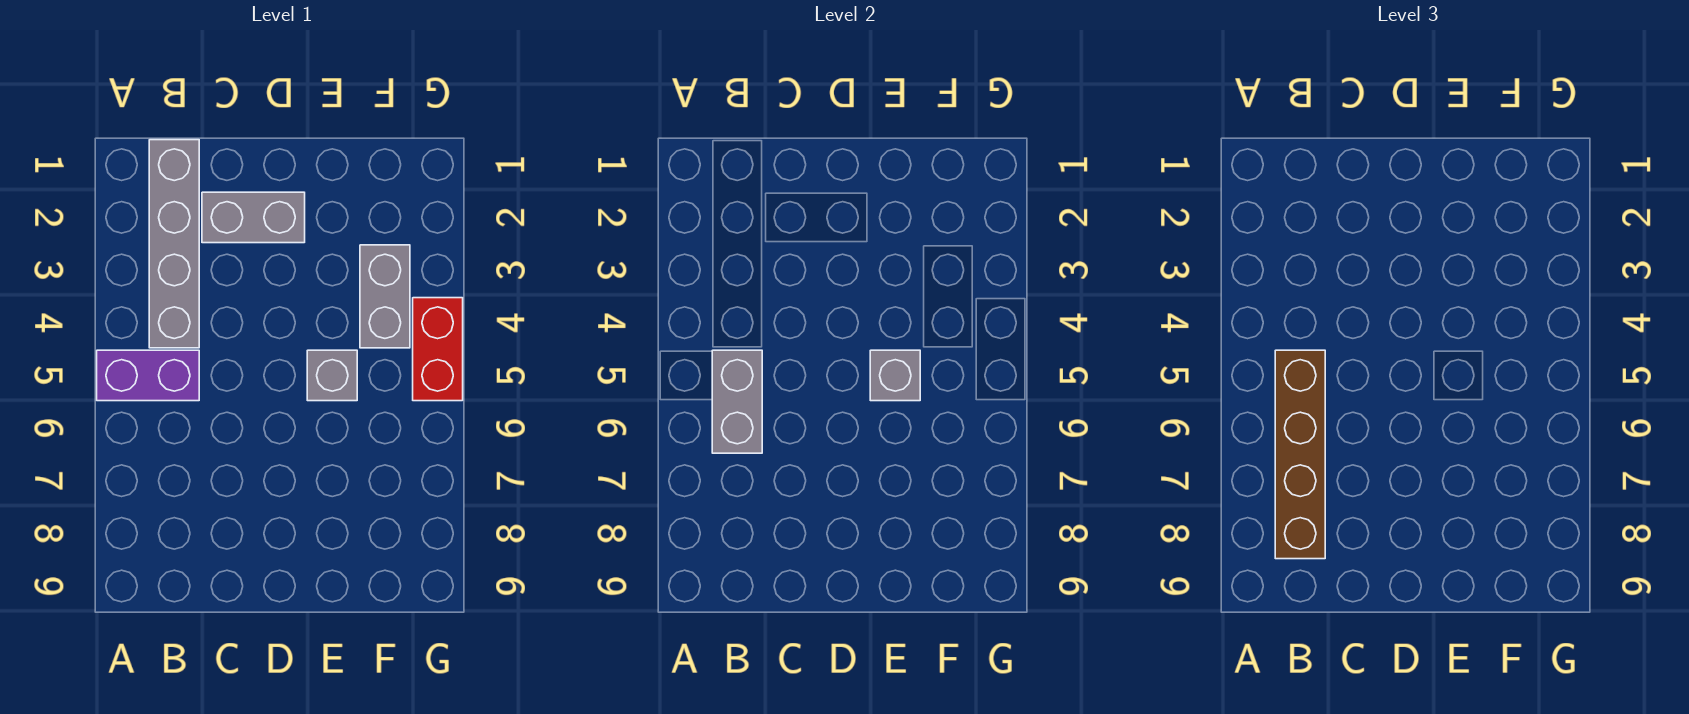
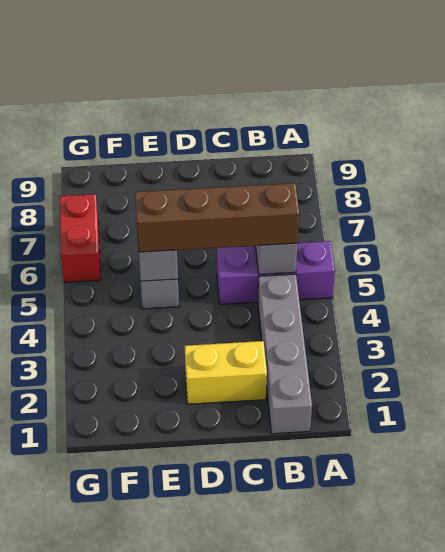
purple brick A5:B5 level 1 -> purple brick A5:C5 level 1
brown brick B5:B8 level 3 -> brown brick B5:E5 level 3
grey brick C2:D2 level 1 -> yellow brick C2:D2 level 1
grey brick F3:F4 level 1 -> none
red brick G4:G5 level 1 -> red brick G6:G7 level 1

